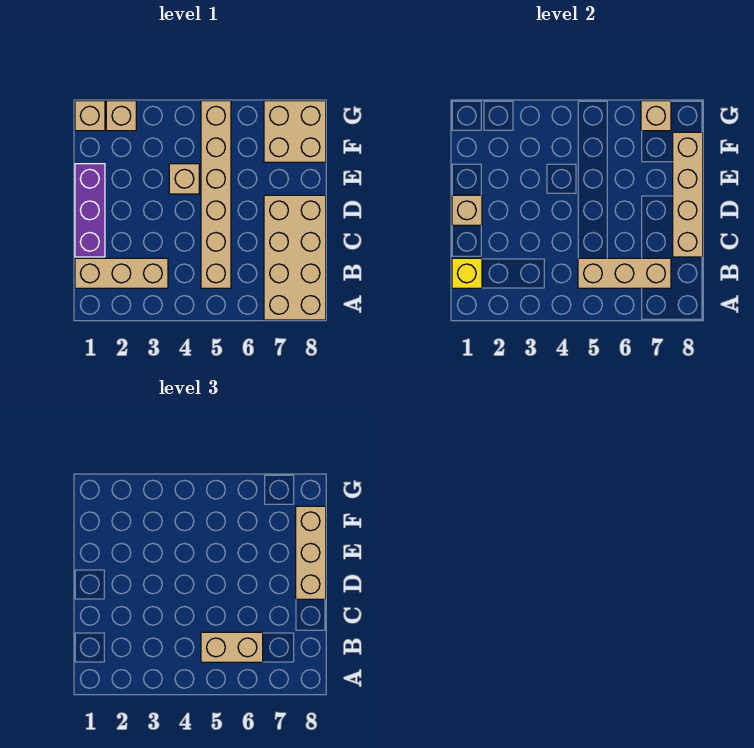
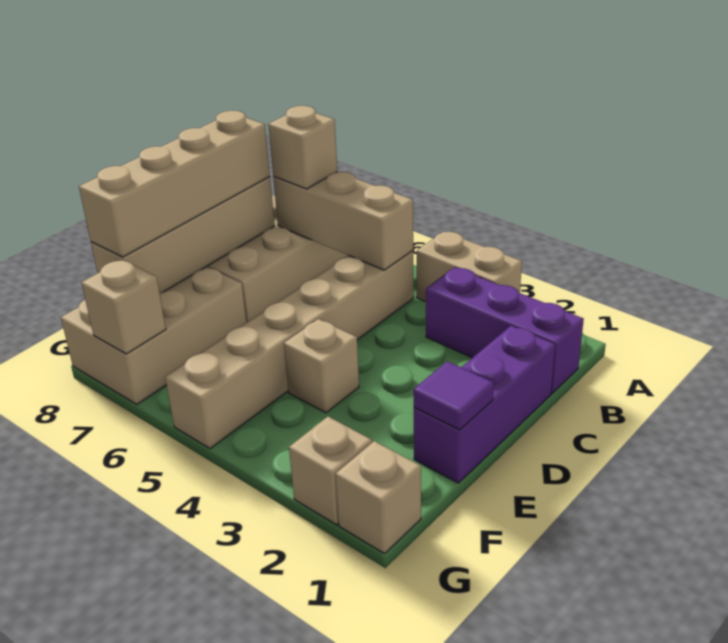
tan brick B1:B3 level 1 -> purple brick B1:B3 level 1
yellow brick B1 level 2 -> none
tan brick B5:B6 level 3 -> tan brick A3:A4 level 1
tan brick D1 level 2 -> tan brick B7 level 3
tan brick D8:F8 level 3 -> tan brick C8:F8 level 3
none -> purple tile E1 level 2
tan brick F7:G8 level 1 -> tan brick E7:G8 level 1

